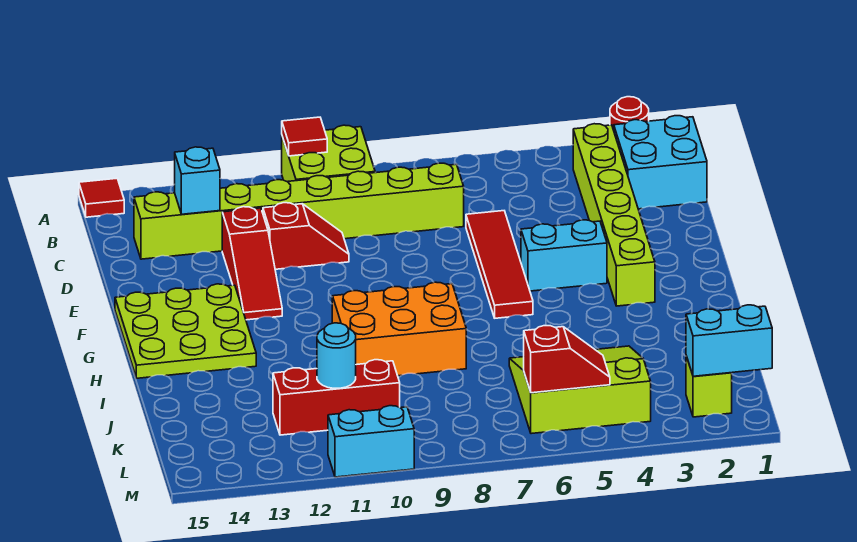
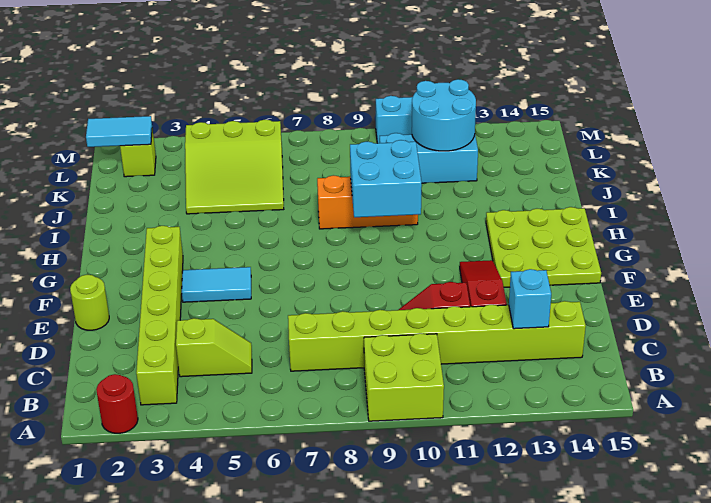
red tile A10 level 2 -> none
red tile A15 level 1 -> none
cyan brick B1:C2 level 1 -> cyan brick H9:I10 level 2
none -> lime slope C4:C5 level 1 top 4
red tile D6:G6 level 1 -> none
none -> lime round brick E1 level 1
cyan brick F4:F5 level 1 -> cyan tile F4:F5 level 1
orange brick H8:I10 level 1 -> orange brick I8:I10 level 1
red brick K10:K12 level 1 -> cyan brick K10:K12 level 1
cyan round brick K11 level 2 -> cyan round brick K11:L12 level 2
cyan brick L1:L2 level 2 -> cyan tile L1:L2 level 2
red slope L5:L6 level 2 top 6 -> none

